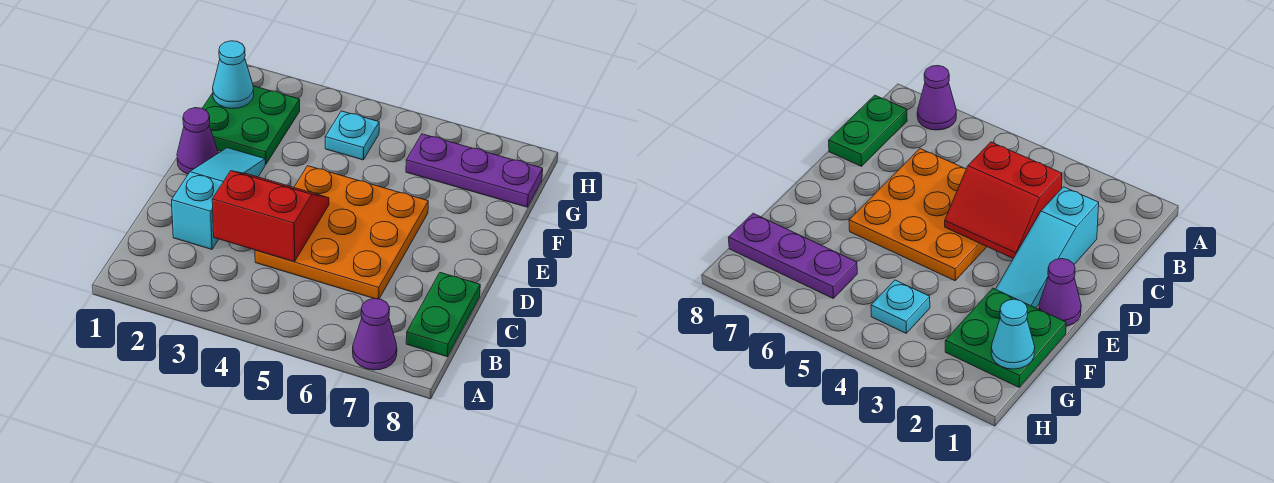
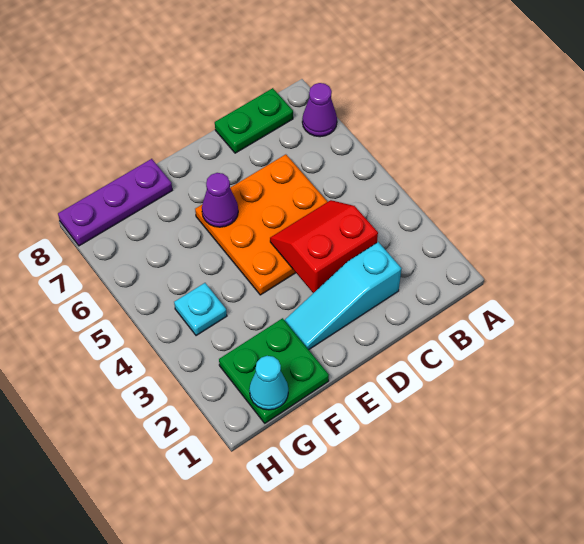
red slope C3:D4 level 2 top C -> red slope C3:D4 level 2 top 3
purple cone E1 level 1 -> purple cone E6 level 2
purple plate G6:G8 level 1 -> purple plate F8:H8 level 1

